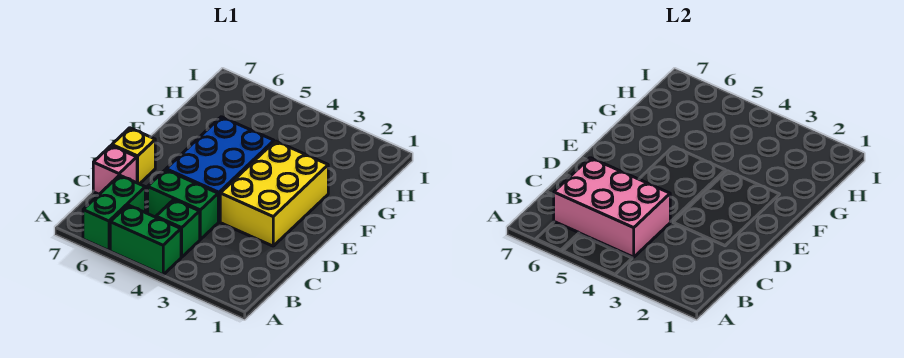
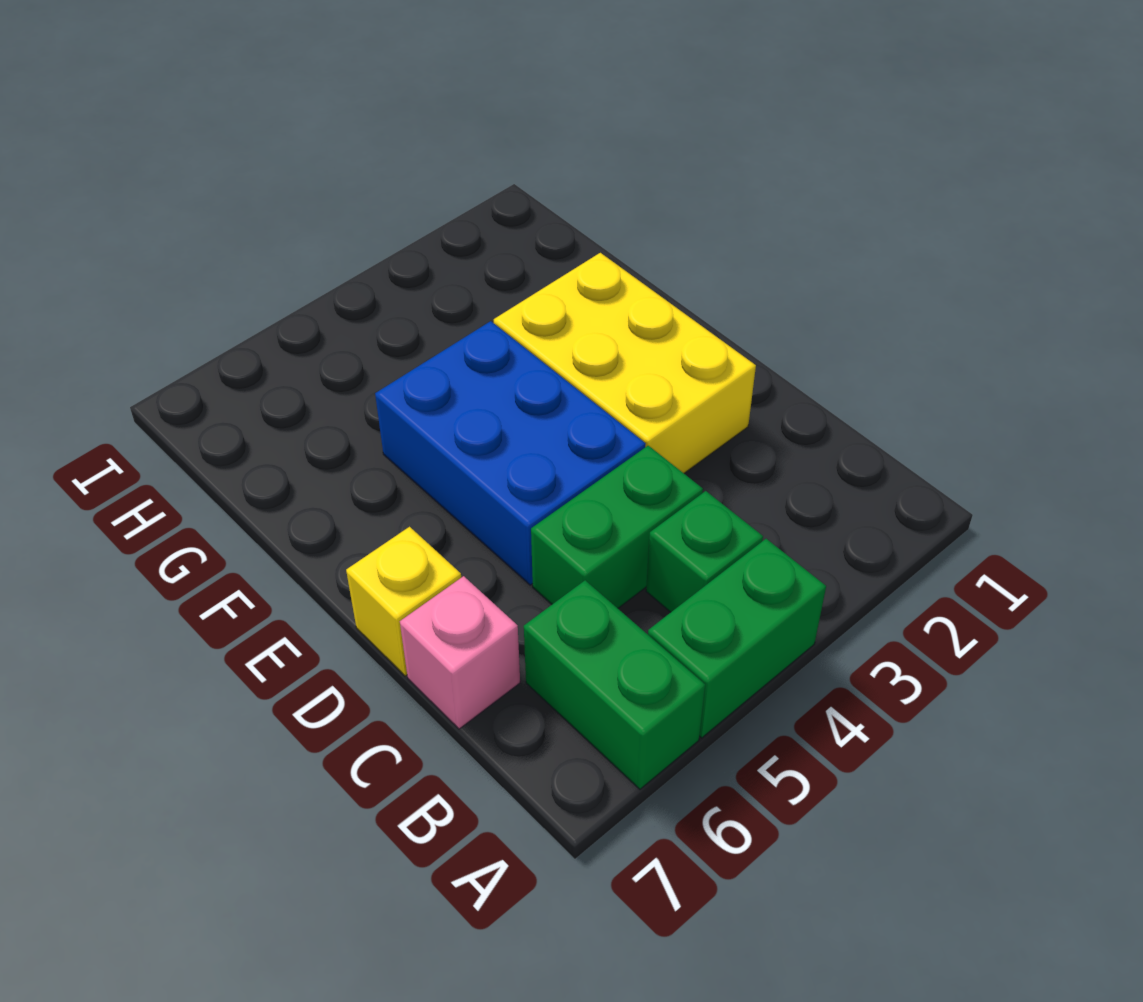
pink brick B4:C6 level 2 -> none

